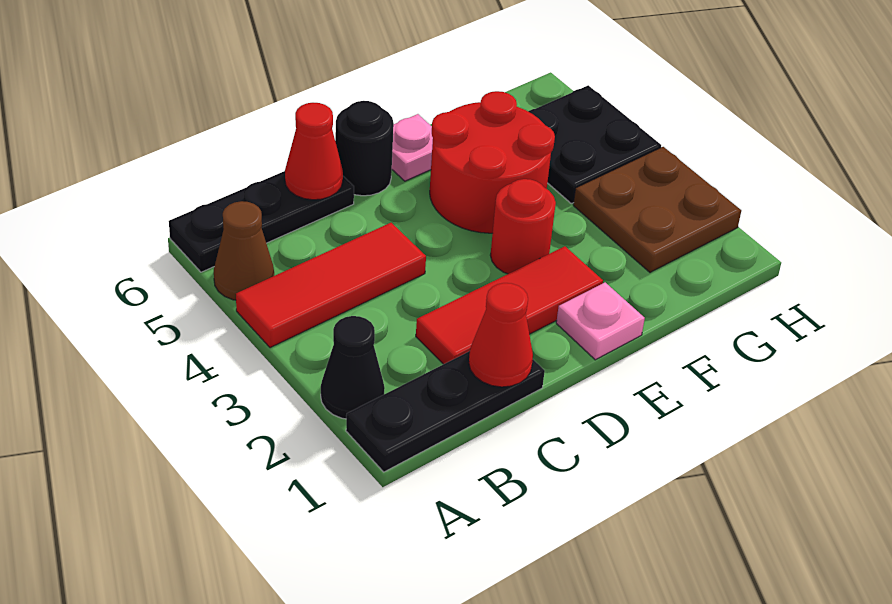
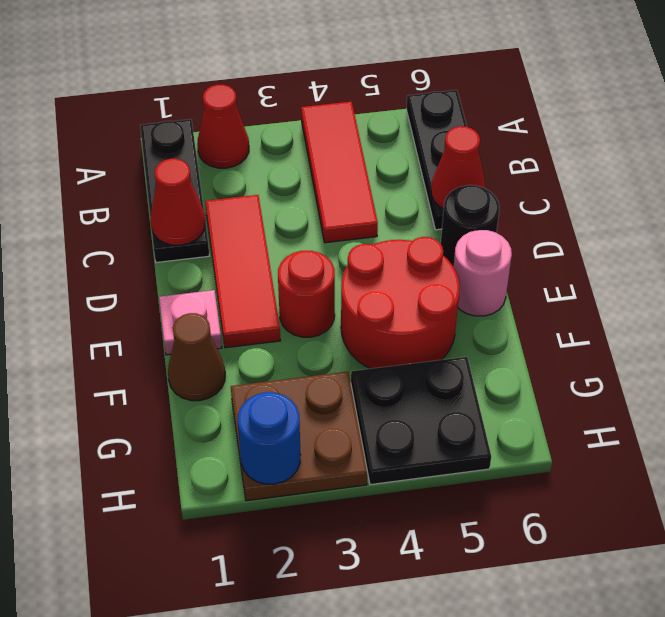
black cone A2 level 1 -> red cone A2 level 1
brown cone A5 level 1 -> brown cone F1 level 1
pink plate E6 level 1 -> pink round brick E6 level 1
none -> blue round brick H2 level 2

